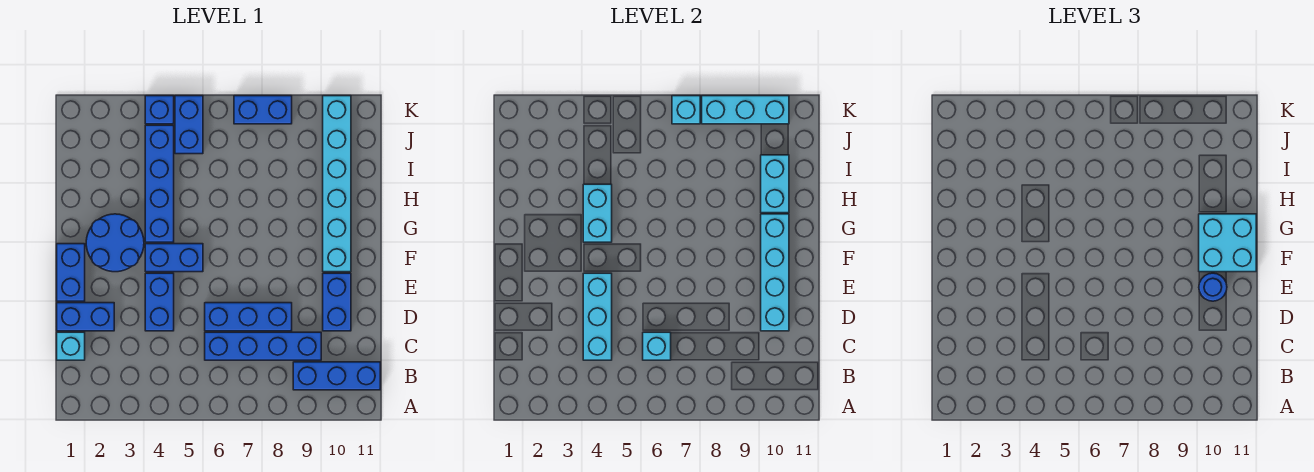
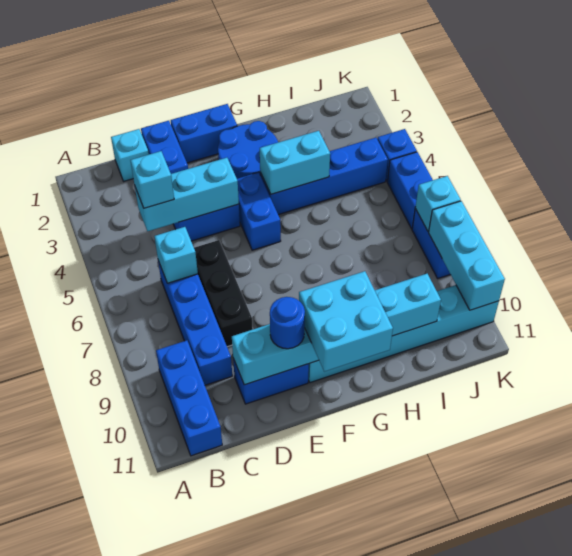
none -> cyan brick C4 level 3
blue brick D6:D8 level 1 -> black brick D6:D8 level 1
blue brick J5:K5 level 1 -> blue brick K5:K6 level 1

